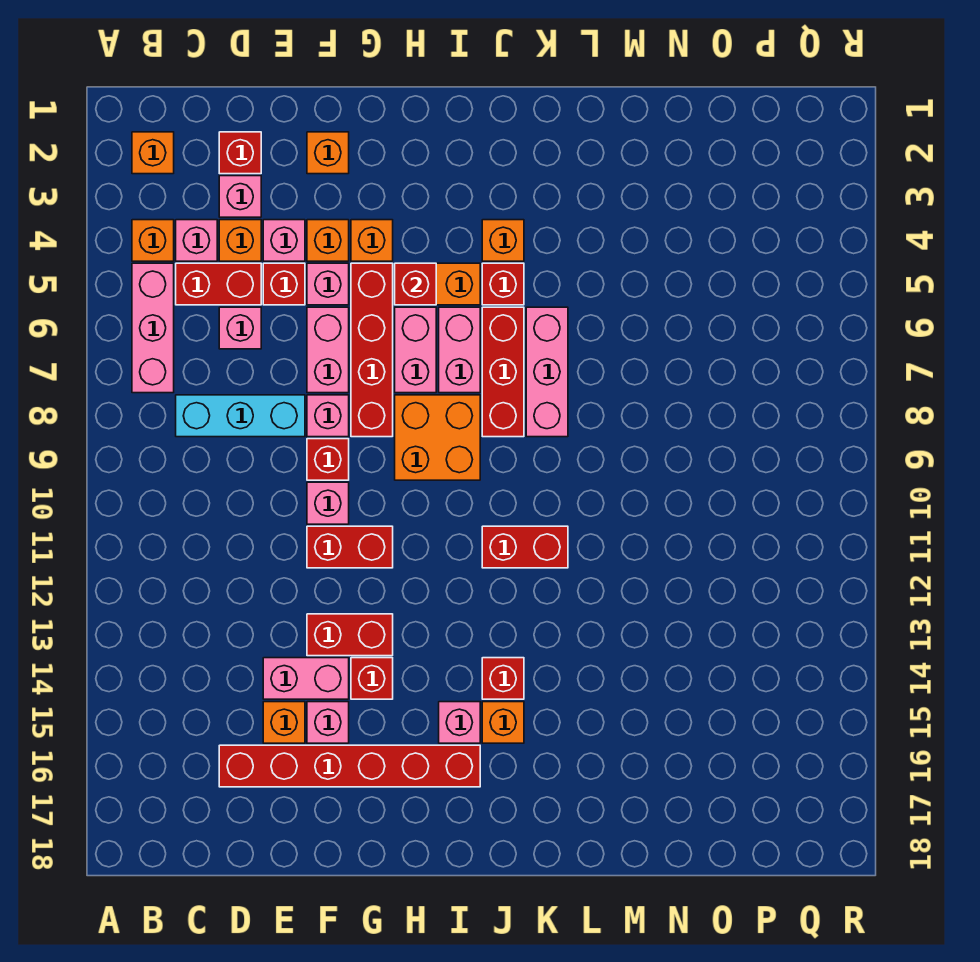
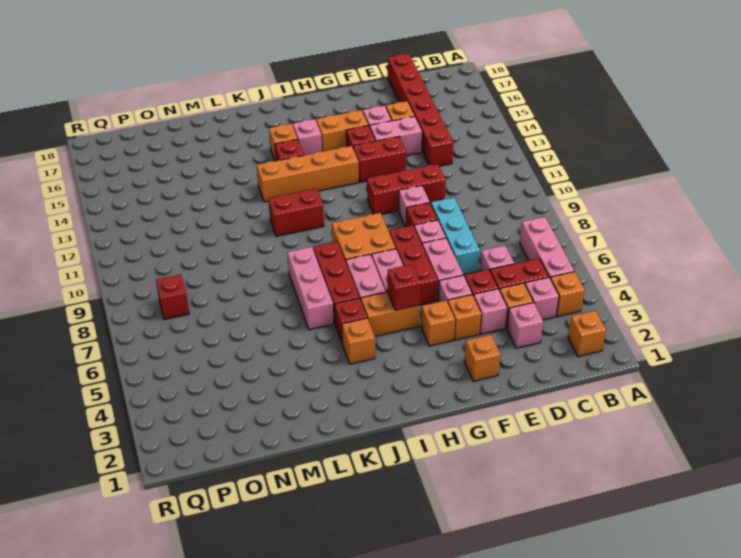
cyan brick C8:E8 level 1 -> cyan brick E7:E9 level 1
red brick D2 level 1 -> red brick P8 level 1
red brick D16:I16 level 1 -> red brick D13:D18 level 1
red brick F11:G11 level 1 -> red brick E11:G11 level 1
red brick G5:G8 level 1 -> red brick G6:G8 level 1
none -> orange brick G15:H15 level 1
none -> orange brick H13:K13 level 1

